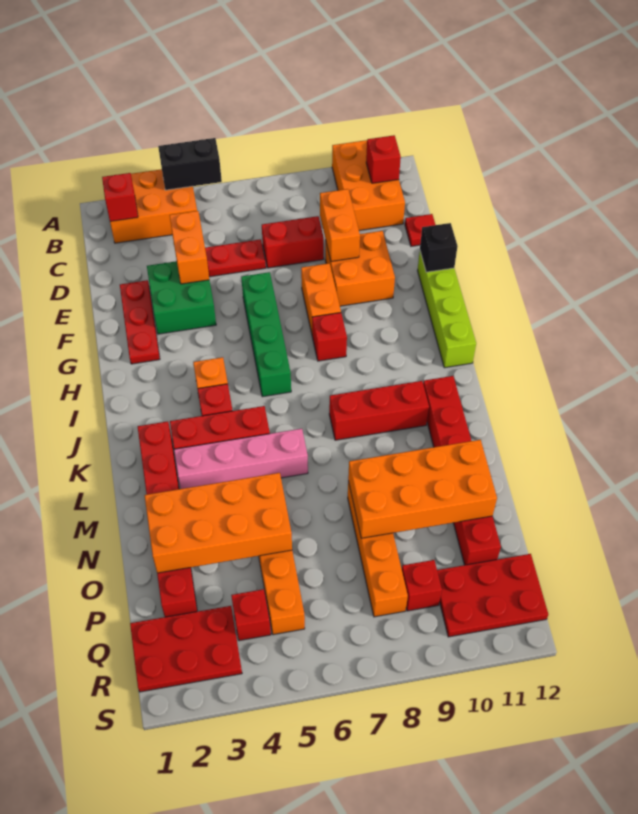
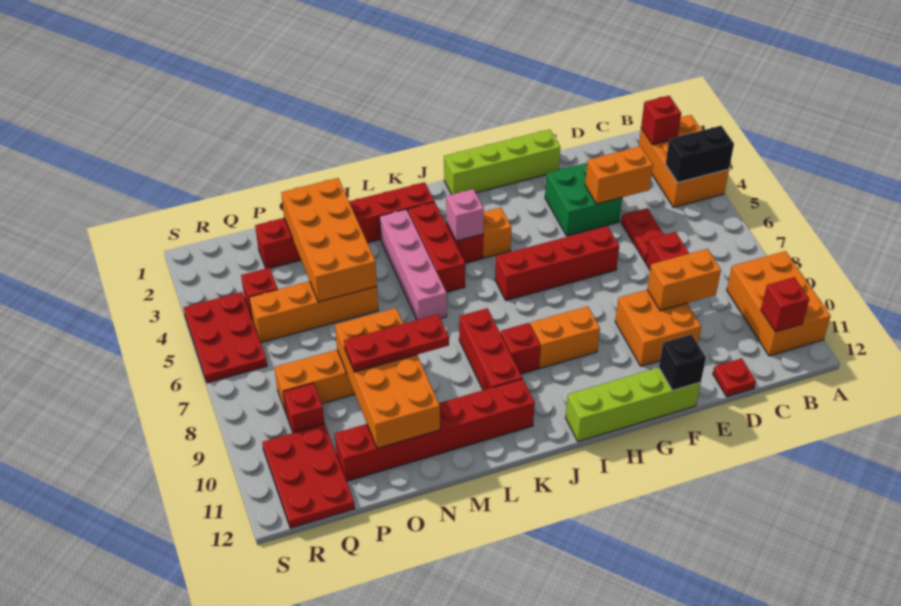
black brick A4:A5 level 2 -> black brick A4:B4 level 2
orange brick A10:C11 level 1 -> orange brick A9:B11 level 1
red plate E2:G2 level 1 -> red plate M9:O9 level 3
none -> lime brick F1:I1 level 1
green brick F6:I6 level 1 -> red brick F6:I6 level 1
orange brick F8:G8 level 1 -> orange brick H9:I9 level 1
red brick H8 level 1 -> red brick J9 level 1
none -> pink brick J4 level 2
red plate Q1:R3 level 1 -> red plate R4:S6 level 1

